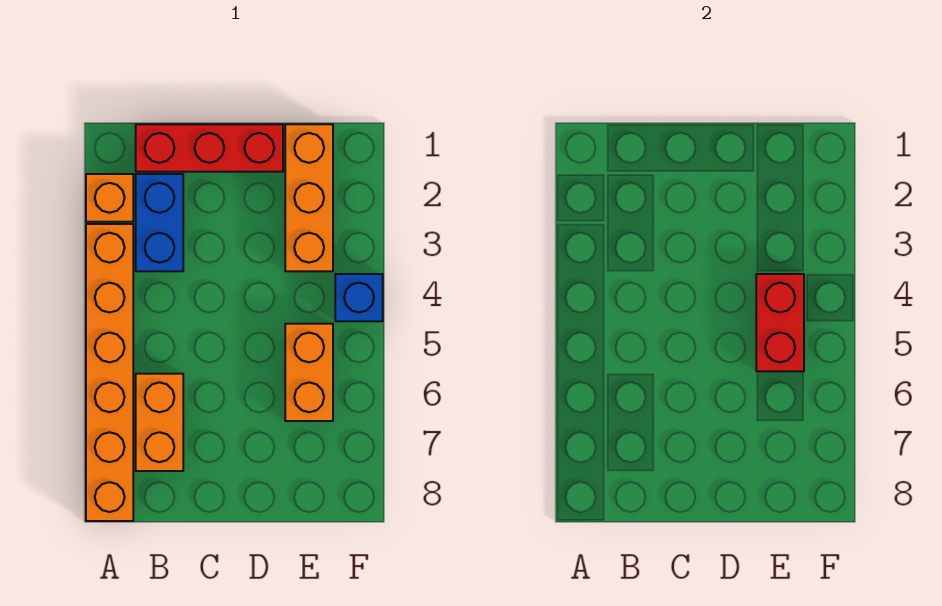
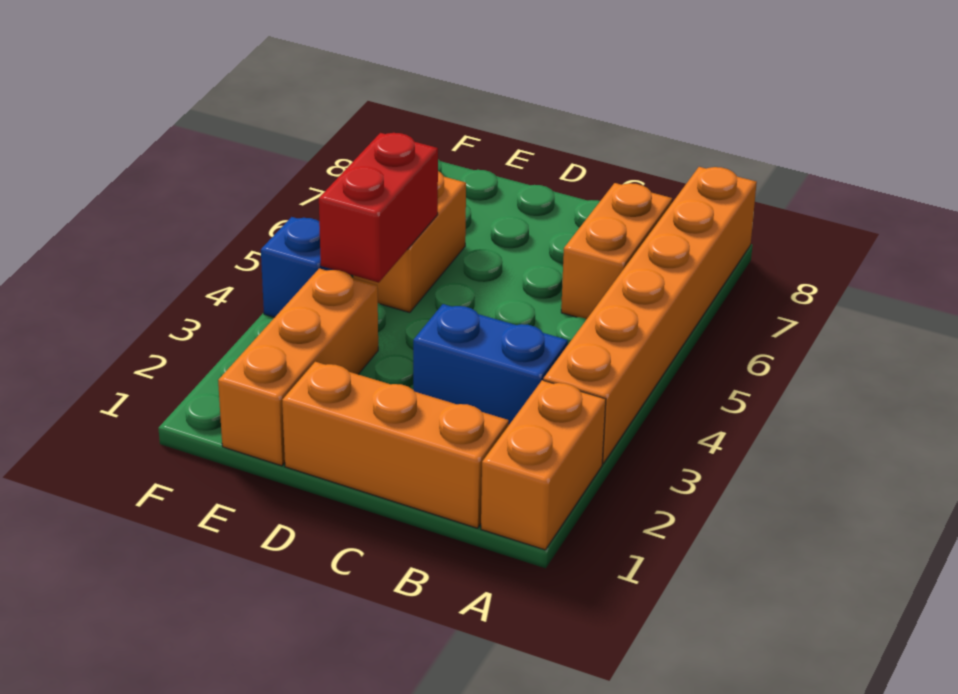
orange brick A2 level 1 -> orange brick A1:A2 level 1
red brick B1:D1 level 1 -> orange brick B1:D1 level 1
blue brick B2:B3 level 1 -> blue brick B3:C3 level 1

